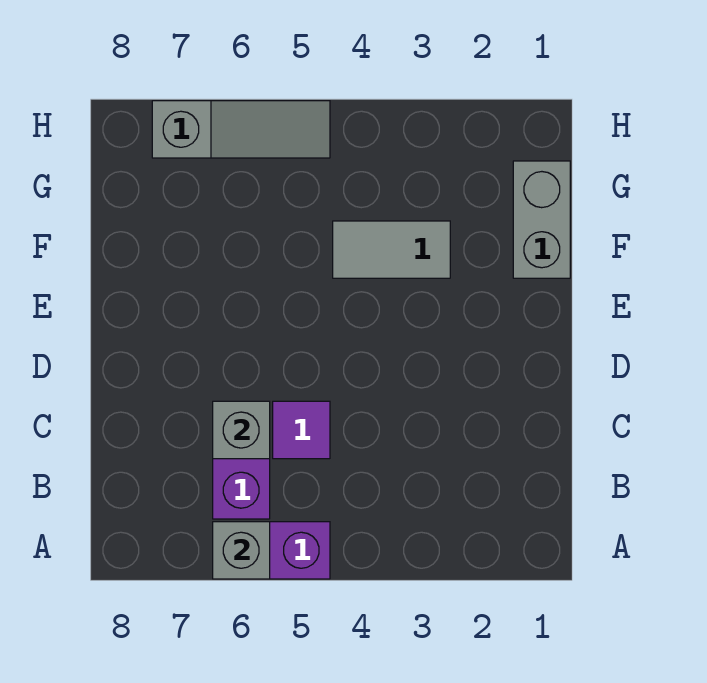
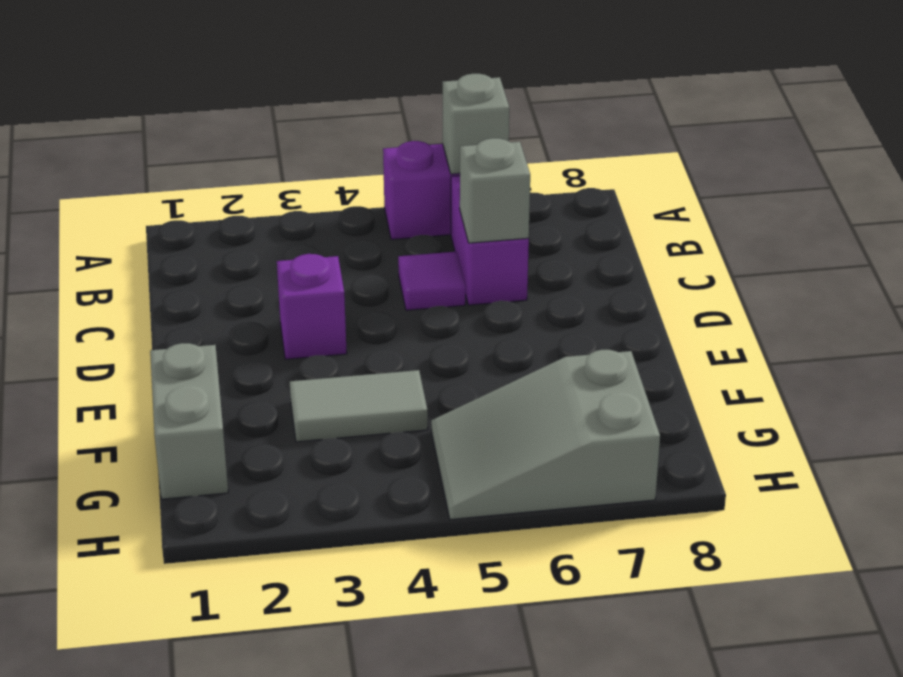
none -> purple brick D3 level 1
grey slope H5:H7 level 1 top 7 -> grey slope G5:H7 level 1 top 7

